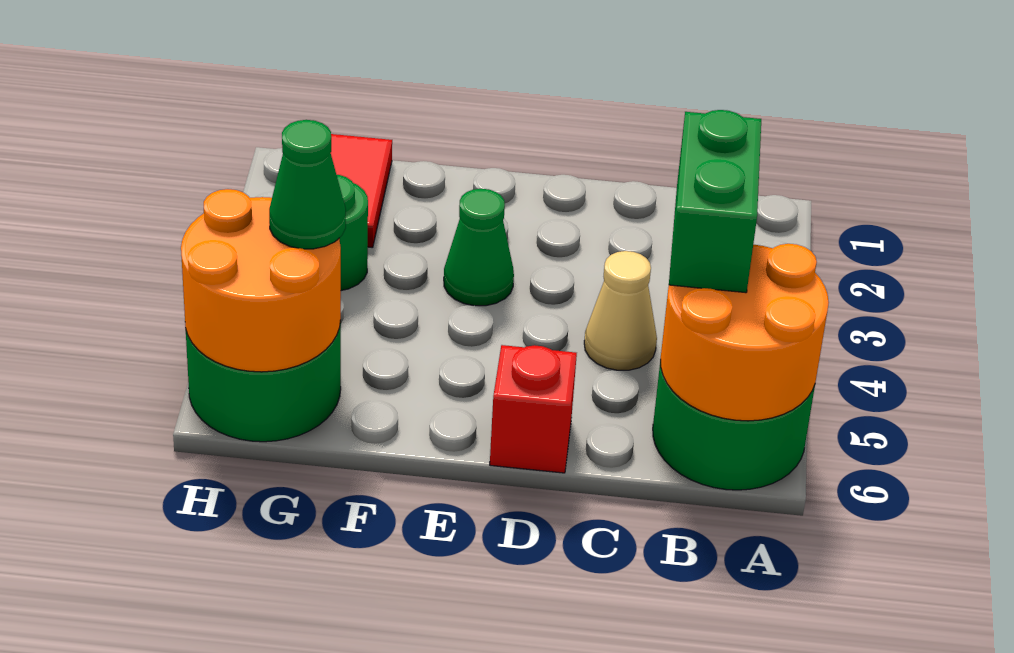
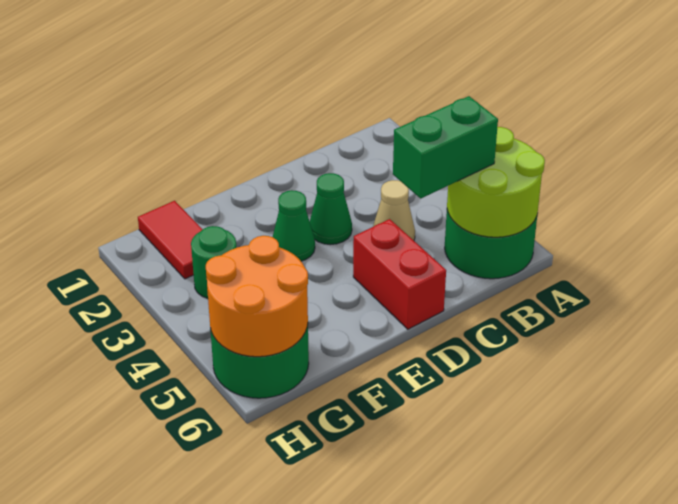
orange round brick A5:B6 level 2 -> lime round brick A5:B6 level 2
green brick B4:B5 level 3 -> green brick B5:C5 level 3
red brick D6 level 1 -> red brick D5:D6 level 1
green cone G5 level 3 -> green cone D3 level 1

